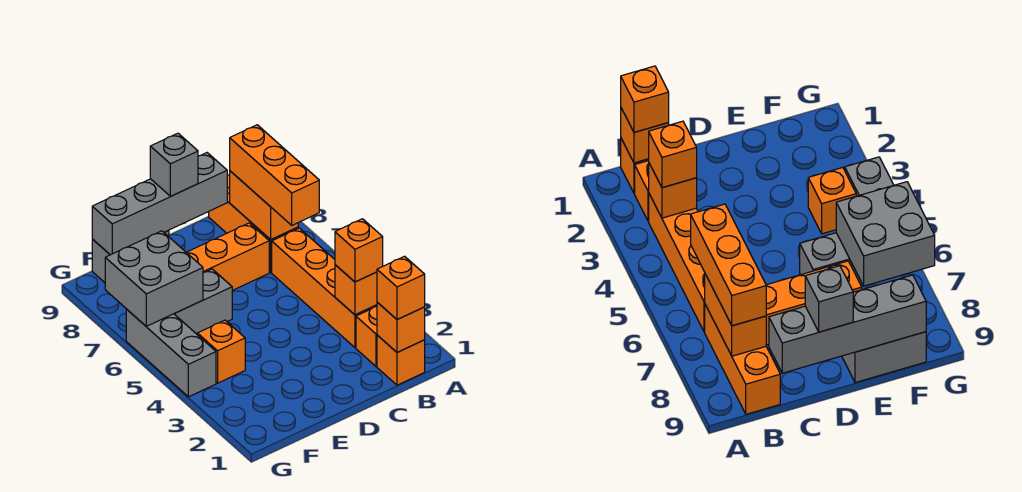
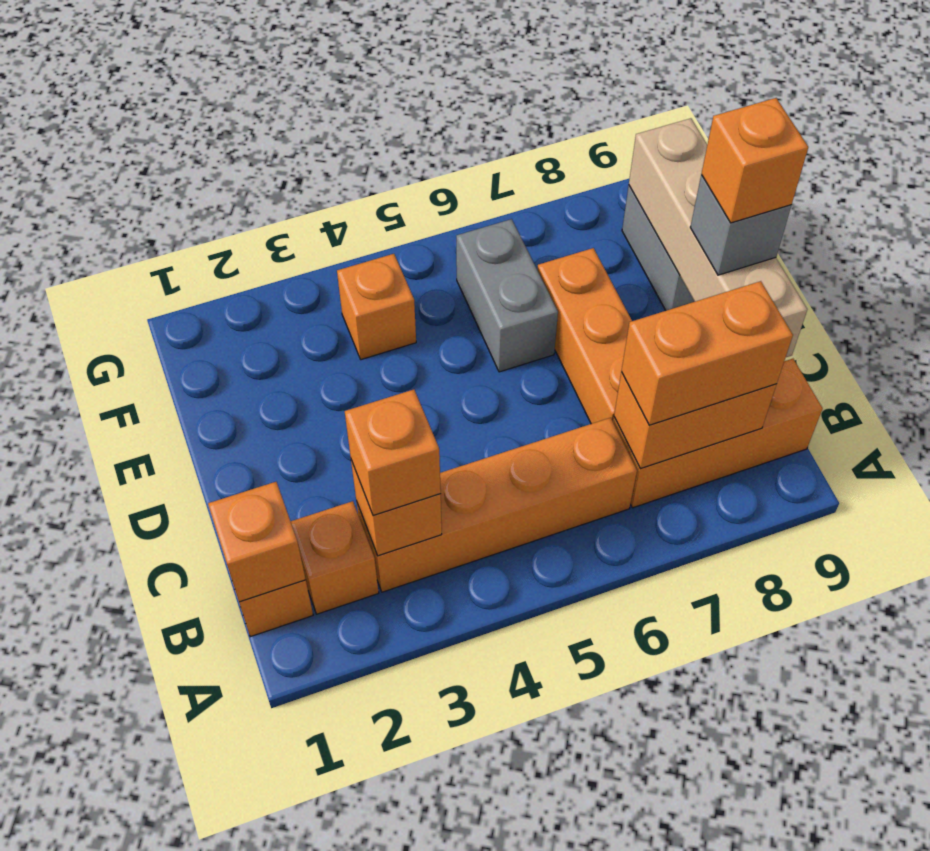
orange brick B1 level 3 -> orange brick D9 level 4
orange brick B6:B8 level 3 -> orange brick B7:B8 level 3
grey brick C9:F9 level 2 -> tan brick C9:F9 level 2
grey brick F6:G7 level 2 -> none
grey brick G4:G6 level 1 -> none

